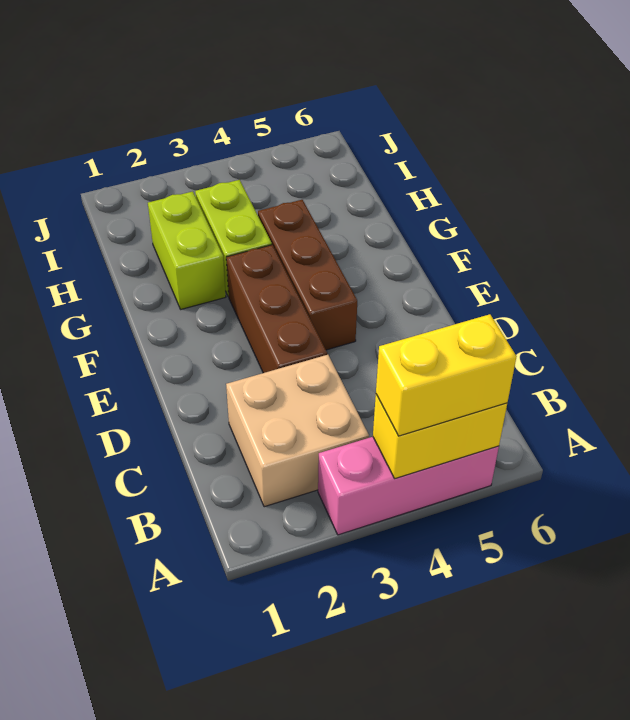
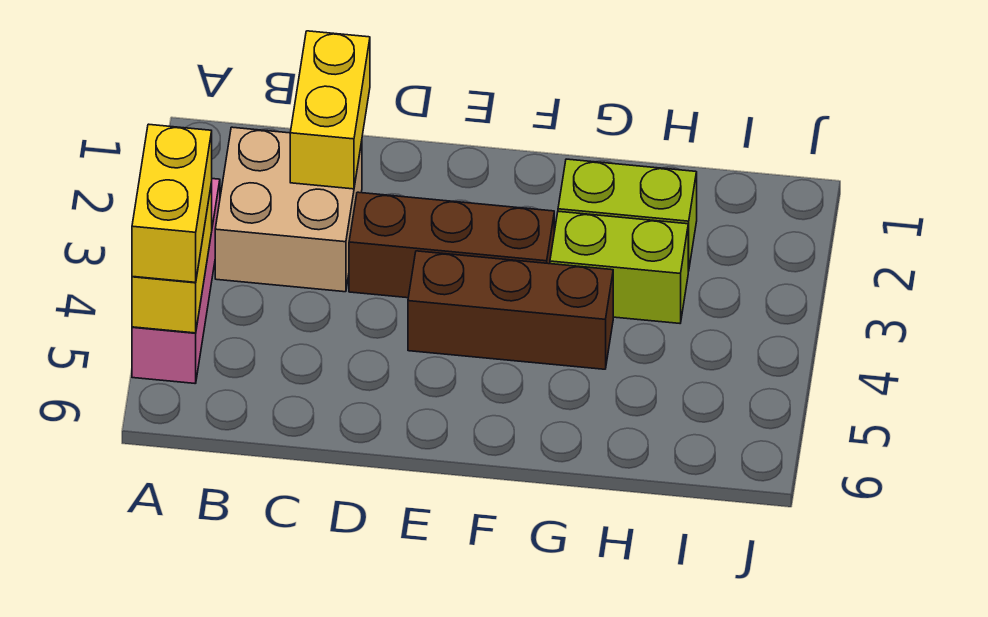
none -> yellow brick C1:C2 level 2

